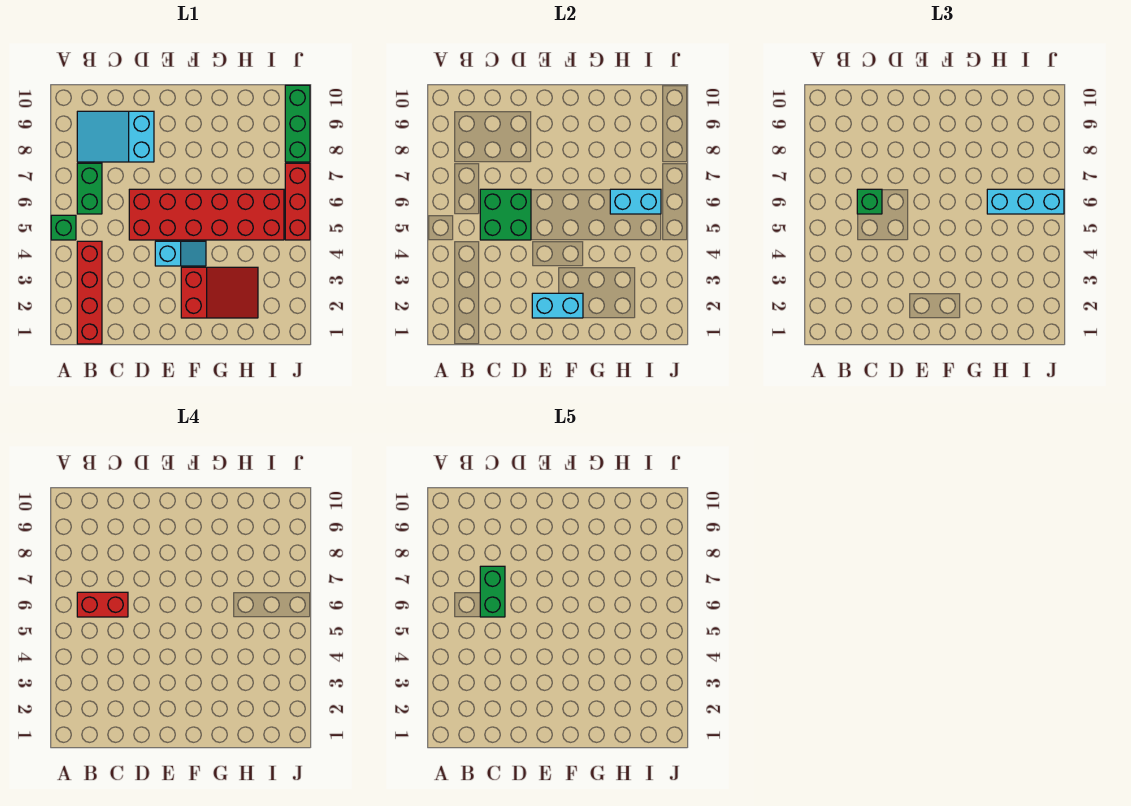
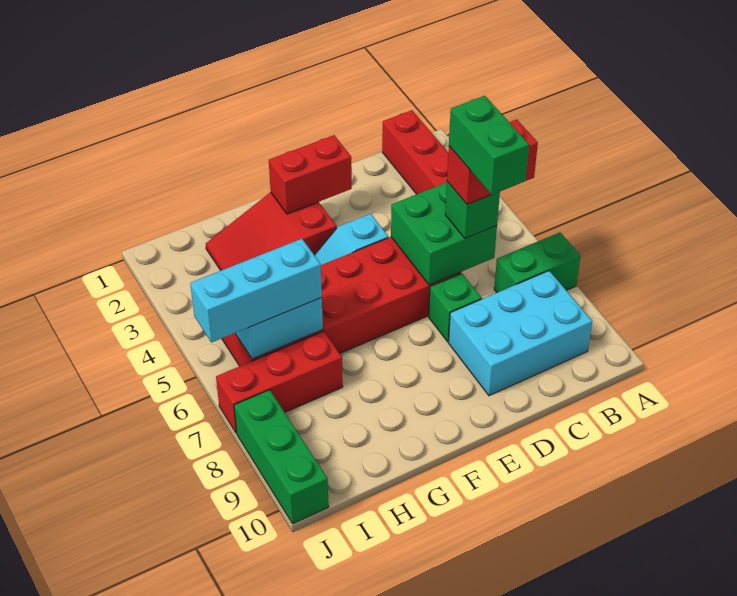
green brick A5 level 1 -> green brick D7 level 1
green brick B6:B7 level 1 -> green brick A7:B7 level 1
cyan slope B8:D9 level 1 top D -> cyan brick B8:D9 level 1
cyan brick E2:F2 level 2 -> red brick E2:F2 level 2
red brick J5:J7 level 1 -> red brick H7:J7 level 1

